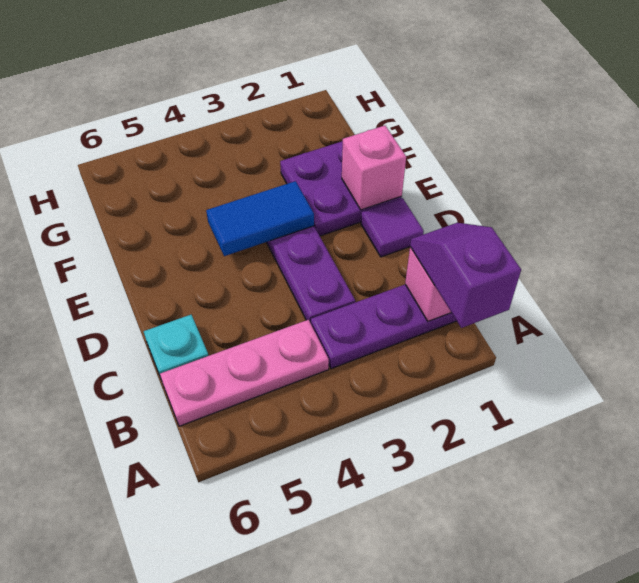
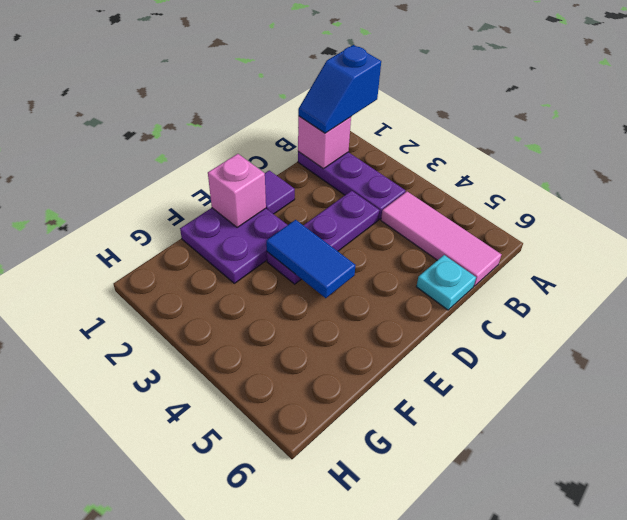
purple slope A1:B1 level 3 top A -> blue slope A1:B1 level 3 top A
pink plate B4:B6 level 1 -> pink tile B4:B6 level 1

